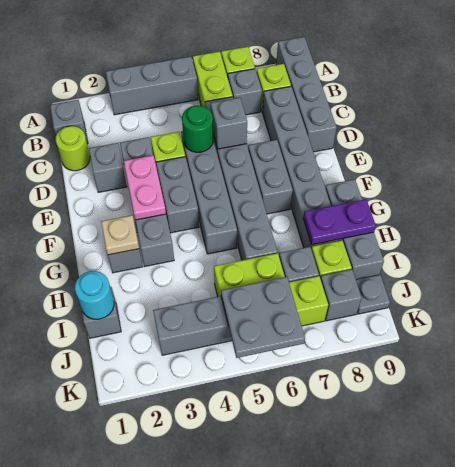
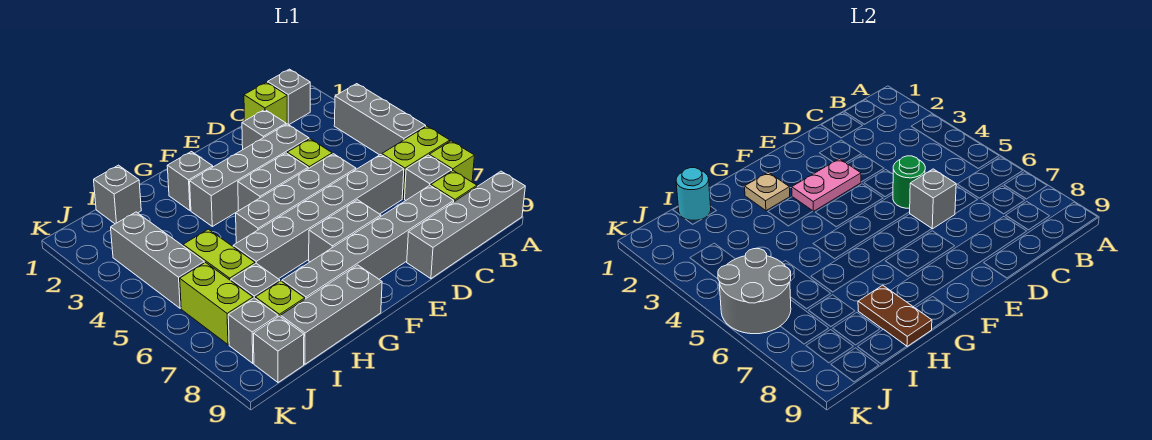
lime round brick C1 level 1 -> lime brick C1 level 1
purple plate H8:H9 level 2 -> brown plate H8:H9 level 2
grey plate J5:K6 level 2 -> grey round brick J5:K6 level 2
grey plate J9 level 1 -> grey brick J9 level 1

